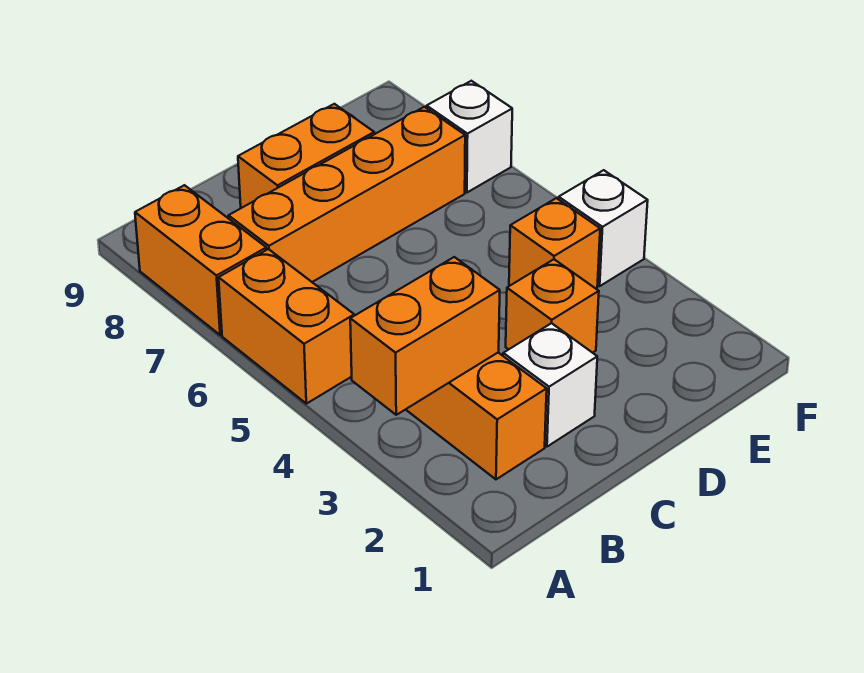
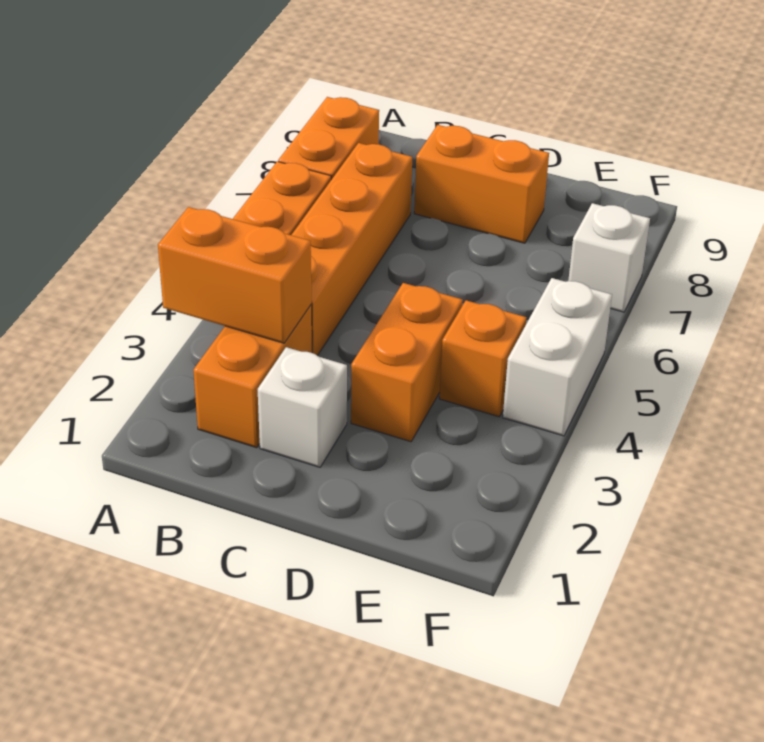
orange brick B7:E7 level 1 -> orange brick B4:B7 level 1
orange brick D3 level 1 -> orange brick D3:D4 level 1
white brick F4 level 1 -> white brick F4:F5 level 1

